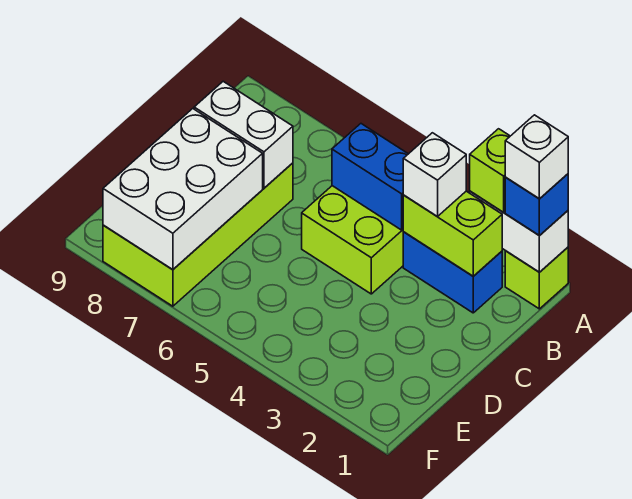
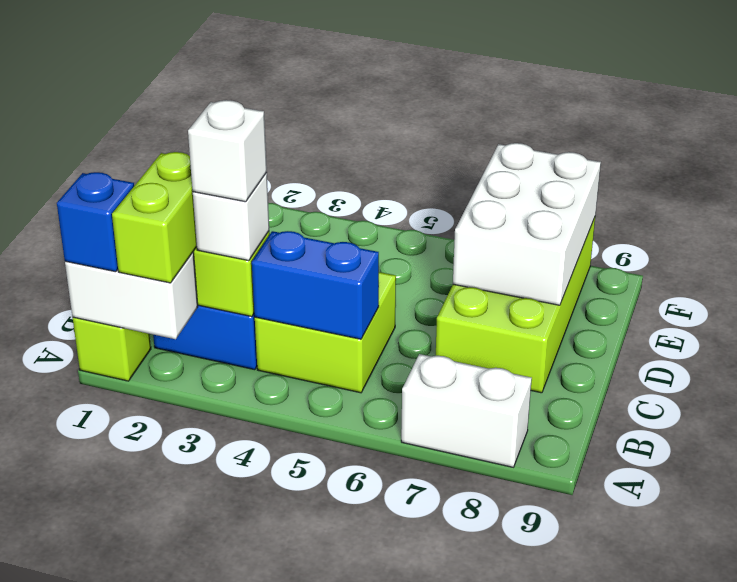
white brick A1 level 4 -> white brick B3 level 4
lime brick A2 level 3 -> lime brick A2:B2 level 3
white brick C7:C8 level 2 -> white brick A7:A8 level 1

